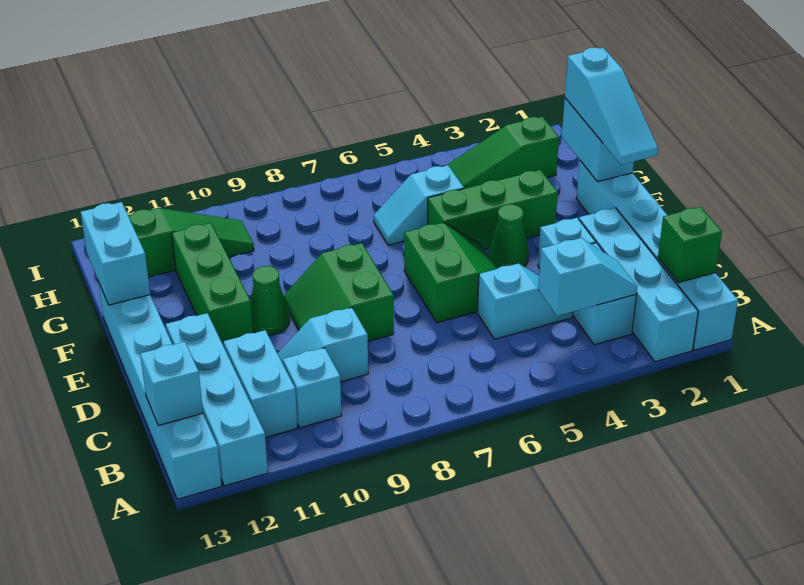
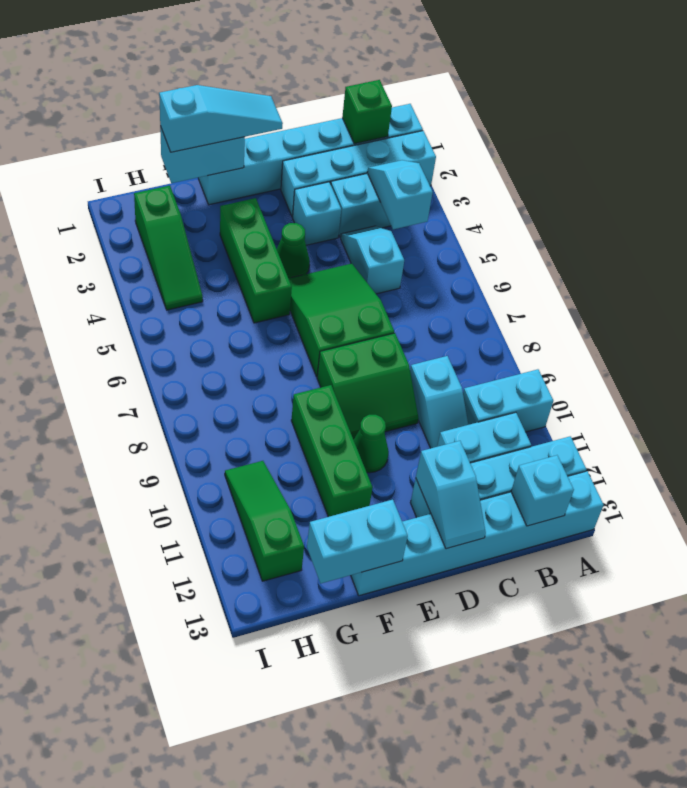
cyan brick B10 level 1 -> cyan brick A10:B10 level 1
green slope D5:E6 level 1 top 6 -> green slope D5:E7 level 1 top 7
green brick E11:G11 level 1 -> green brick F9:F11 level 1
cyan slope G5:G6 level 1 top 5 -> cyan slope D12:D13 level 2 top 12

